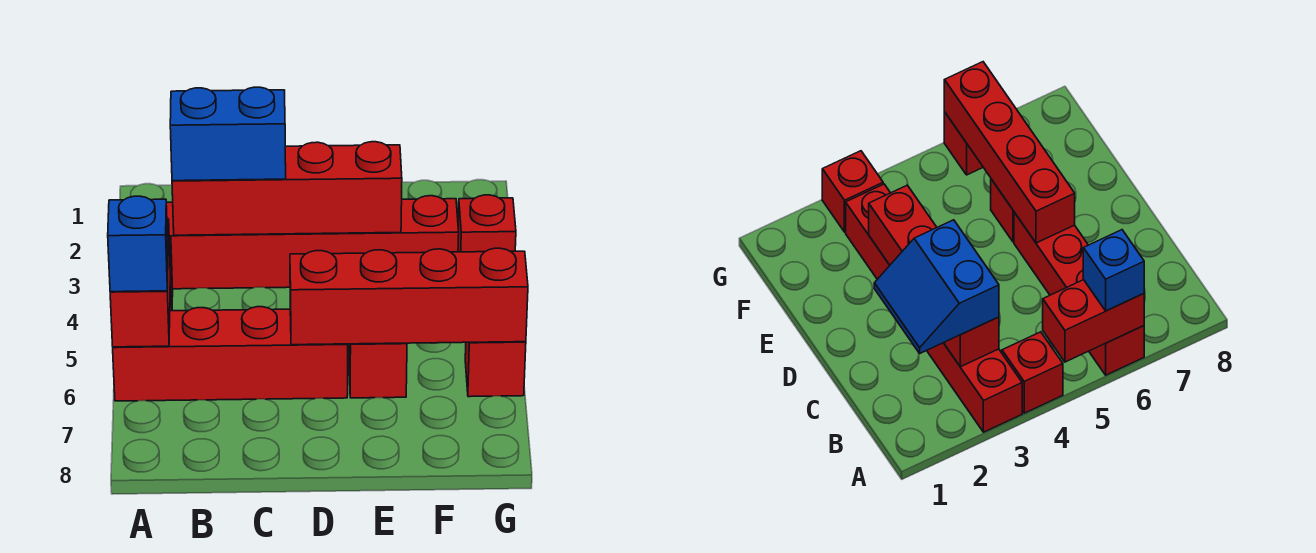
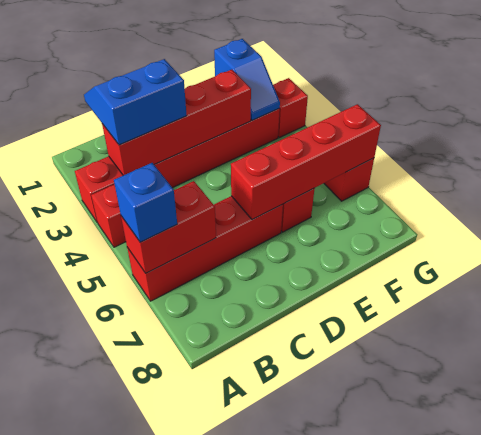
red brick A5:A6 level 2 -> red brick A6:B6 level 2
none -> blue slope F2:F3 level 2 top 2

